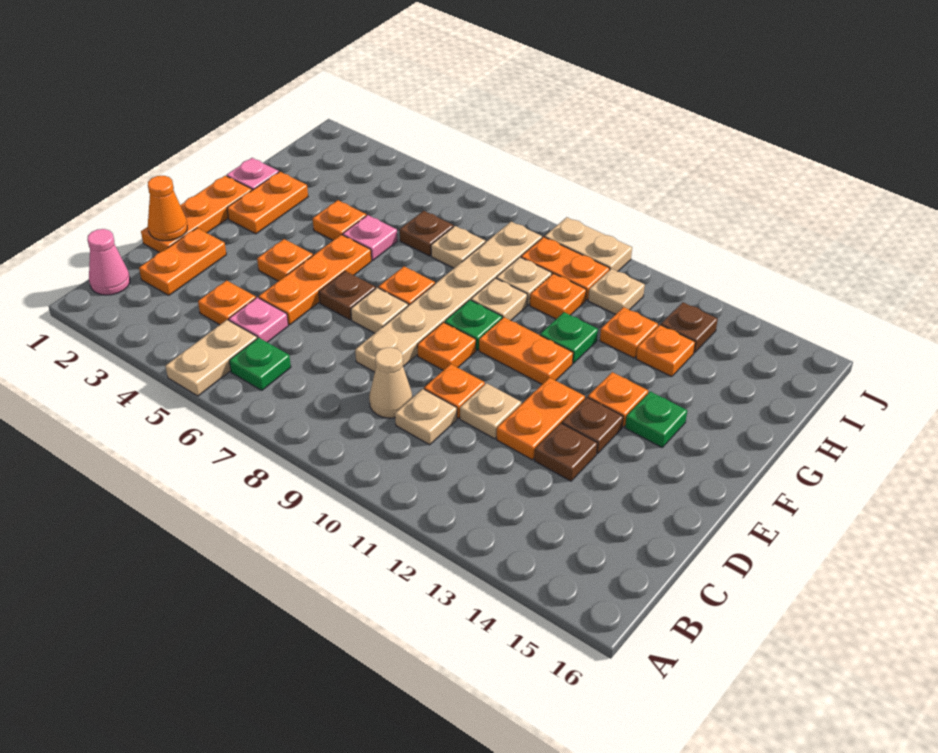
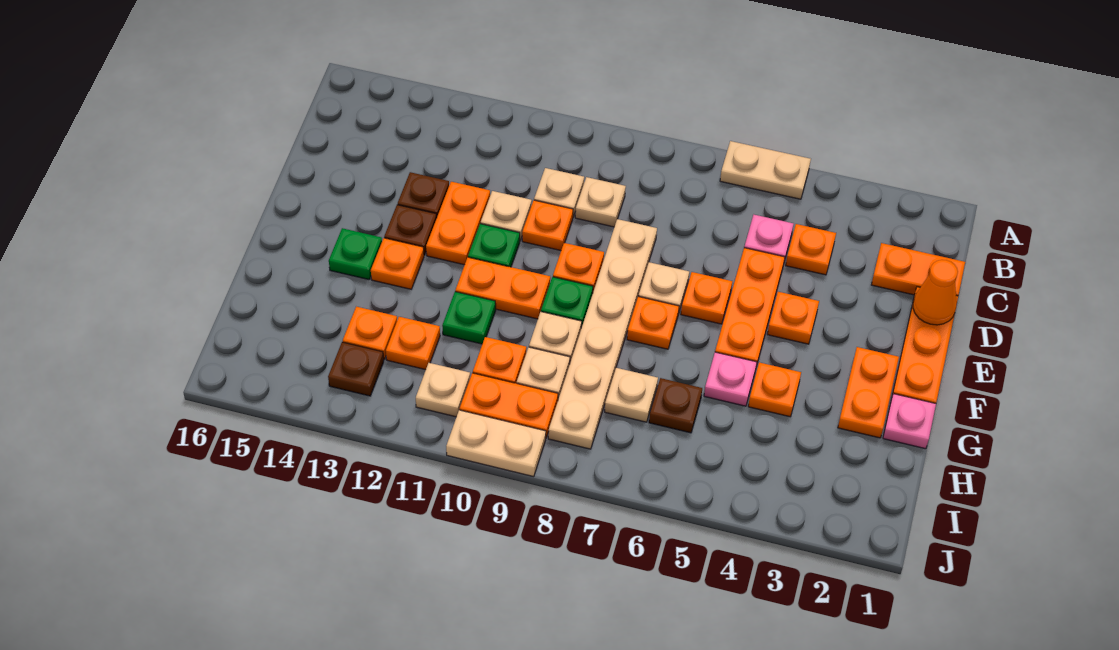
tan plate A5:B5 level 1 -> tan plate A5:A6 level 1
pink cone B1 level 1 -> none
green plate B6 level 1 -> green plate E11 level 1
orange plate C2:D2 level 1 -> orange plate C1:C2 level 1
tan cone C9 level 1 -> tan plate C9 level 1
brown plate E6 level 1 -> orange plate E6 level 1

